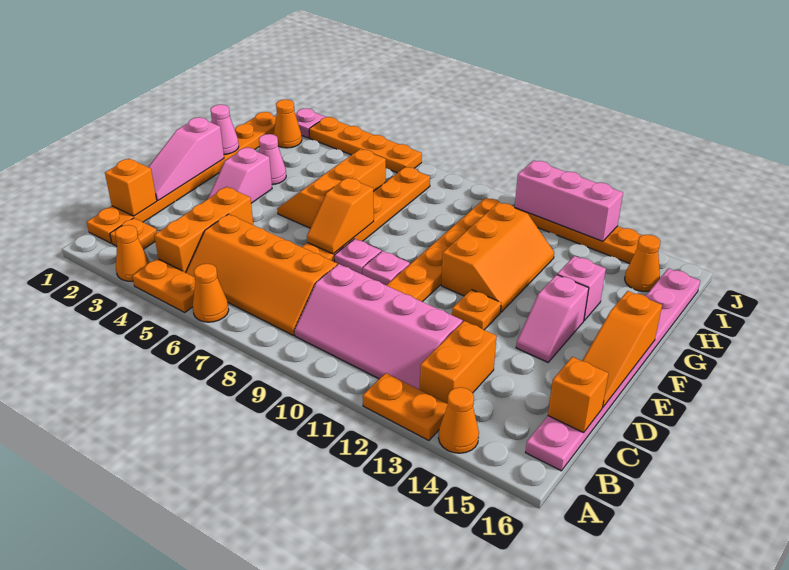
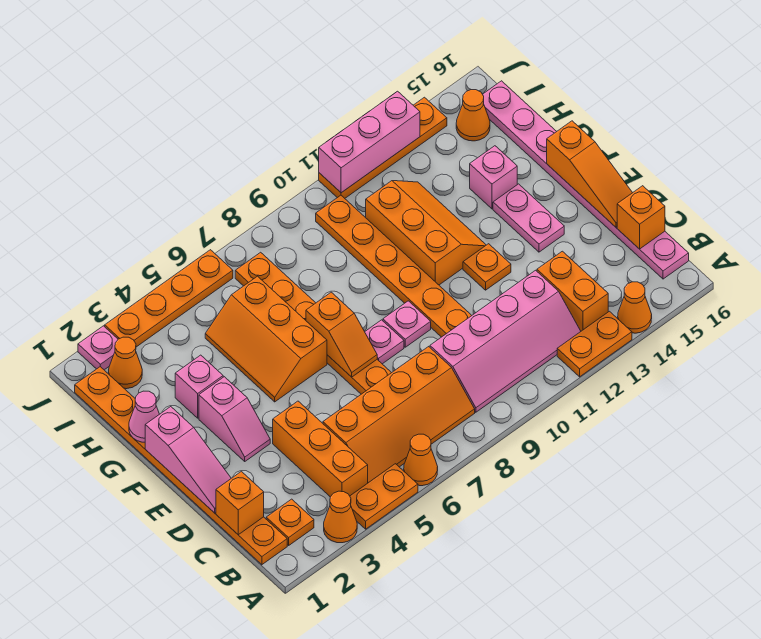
pink slope E14:F14 level 1 top F -> pink plate E14:F14 level 1
pink cone G3 level 1 -> pink brick G3 level 1

